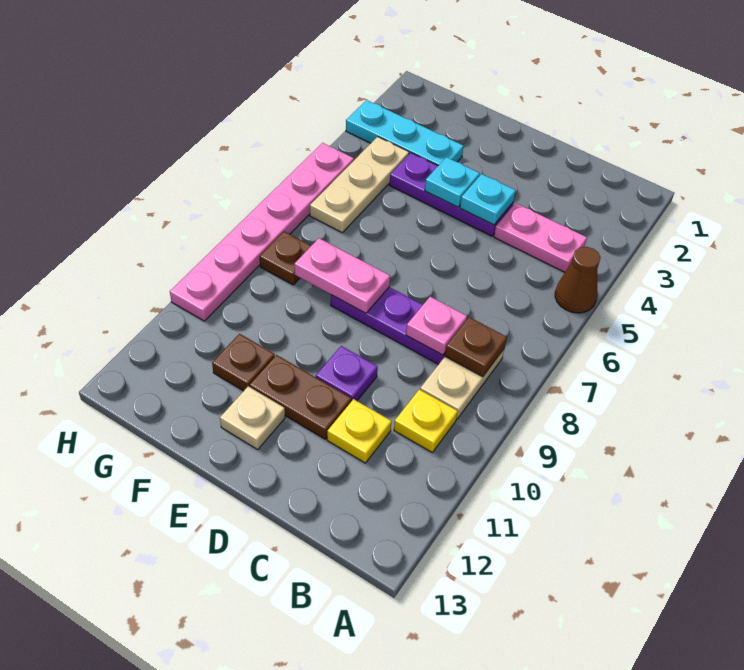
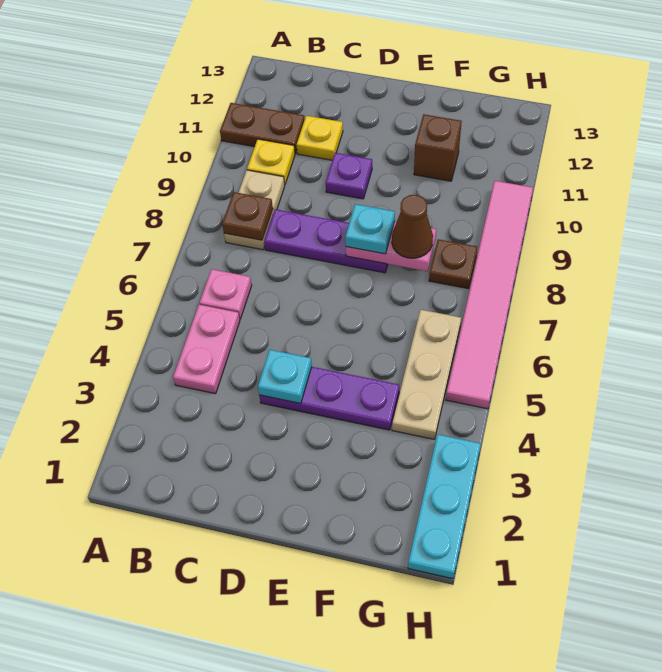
brown cone A5 level 1 -> brown cone F8 level 3
pink plate B4:C4 level 1 -> pink plate B4:B5 level 1
pink plate C8 level 2 -> pink plate B6 level 1
brown plate D11:E11 level 1 -> brown plate A11:B11 level 1
cyan plate E4 level 2 -> cyan plate E8 level 3
tan plate E12 level 1 -> none
cyan plate F3:H3 level 1 -> cyan plate H1:H3 level 1
brown plate F11 level 1 -> brown brick F11 level 1
pink plate H5:H10 level 1 -> pink tile H5:H10 level 1

